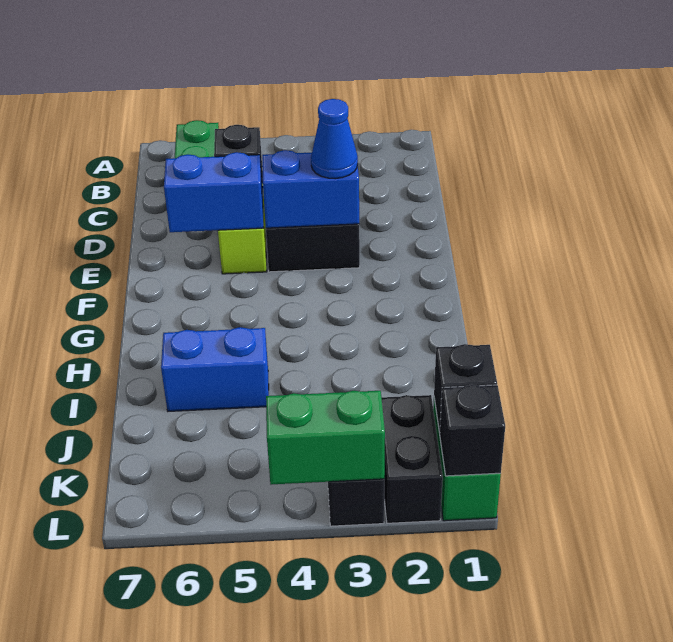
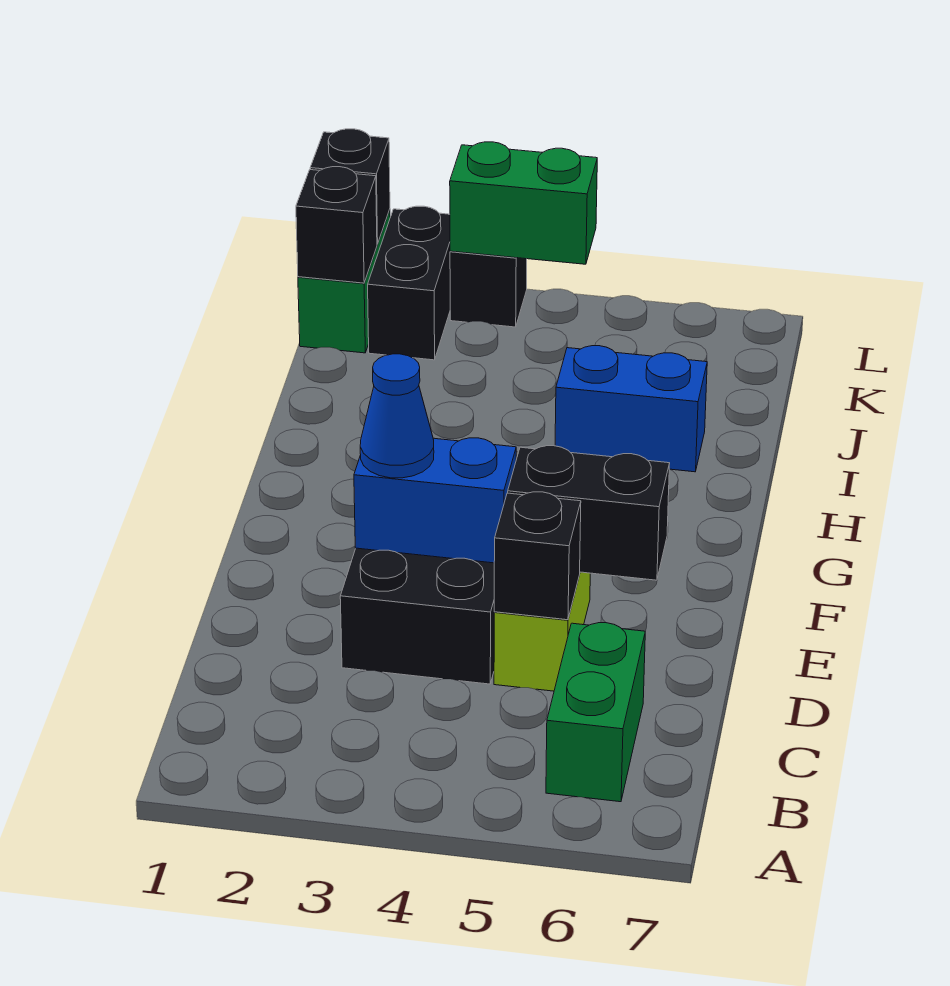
blue brick E5:E6 level 2 -> black brick E5:E6 level 2

